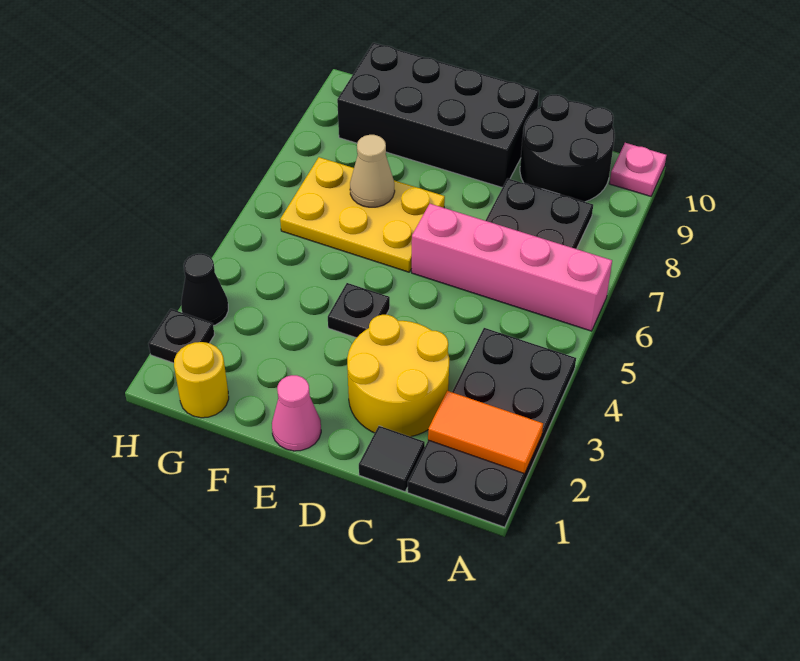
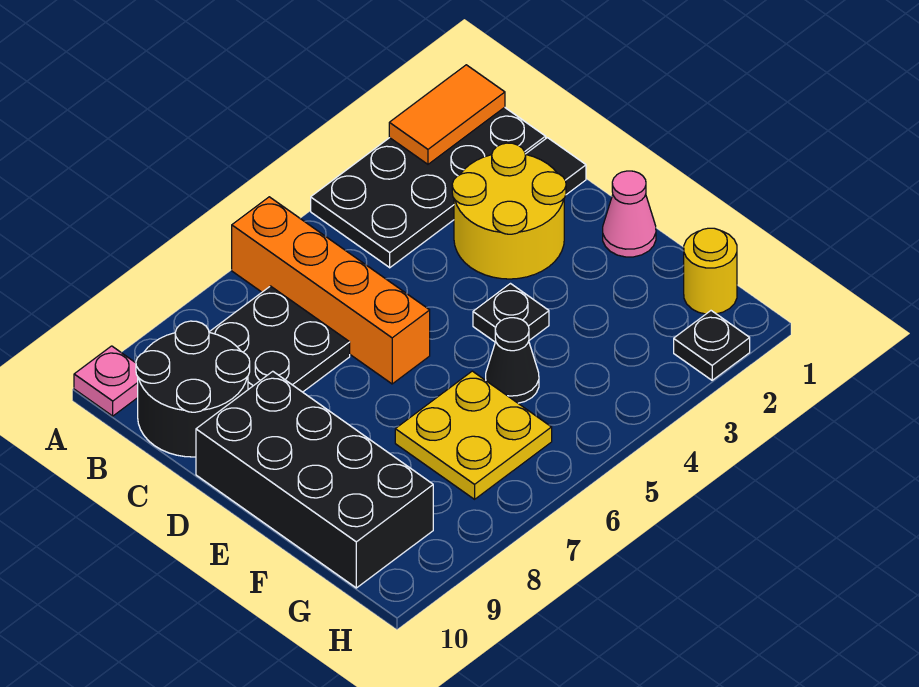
orange tile A2:B2 level 2 -> orange tile A1:A2 level 2
pink brick A6:D6 level 1 -> orange brick A6:D6 level 1
yellow plate E6:G7 level 1 -> yellow plate F6:G7 level 1
tan cone F7 level 2 -> none
black cone H3 level 1 -> black cone F5 level 1

